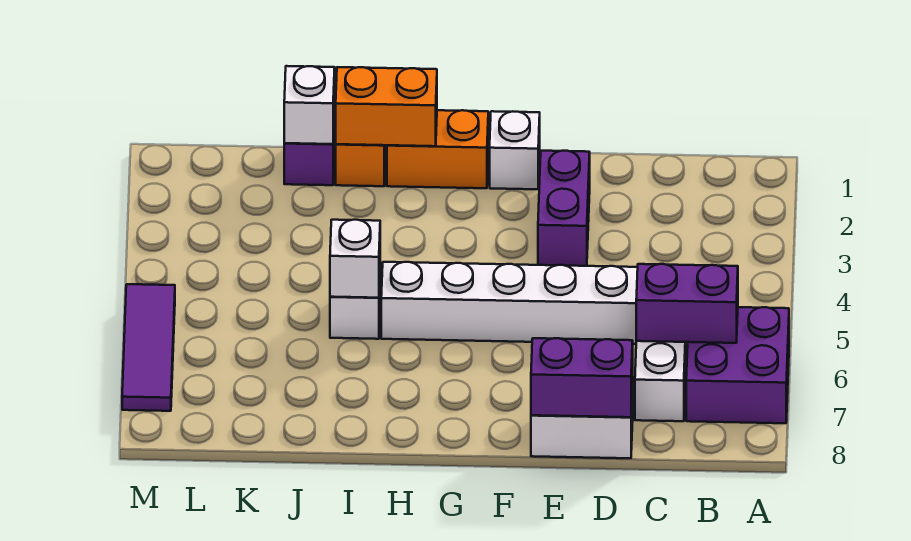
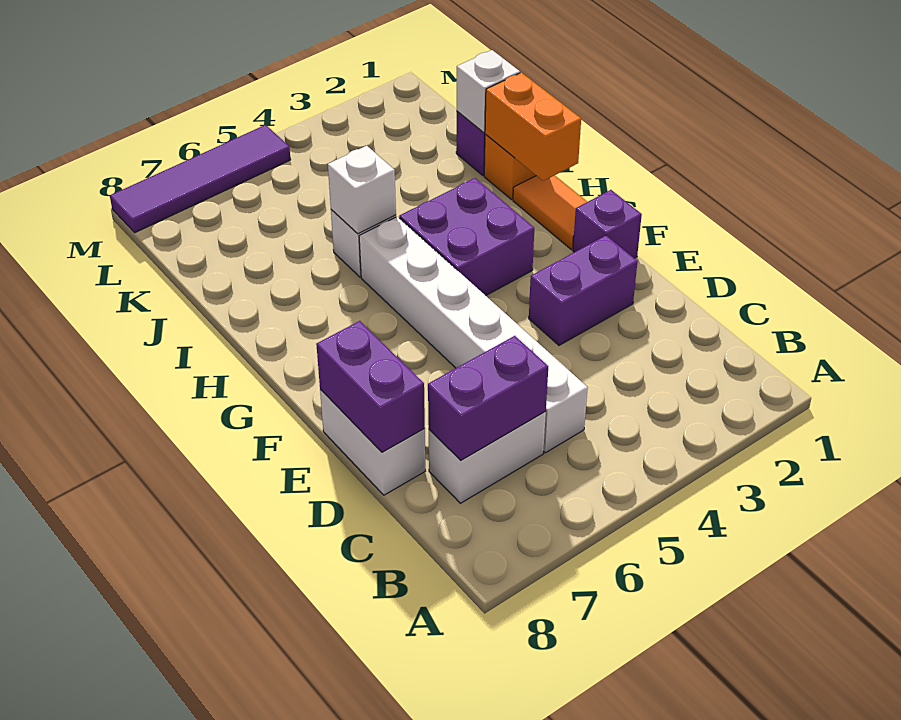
purple brick A6:B7 level 1 -> purple brick G3:H4 level 1
purple brick B6:C6 level 2 -> purple brick C6:C7 level 2
white brick F1 level 1 -> purple brick F1 level 1
orange brick G1:H1 level 1 -> orange tile G1:H1 level 1
purple tile M5:M7 level 1 -> purple tile M5:M8 level 1

